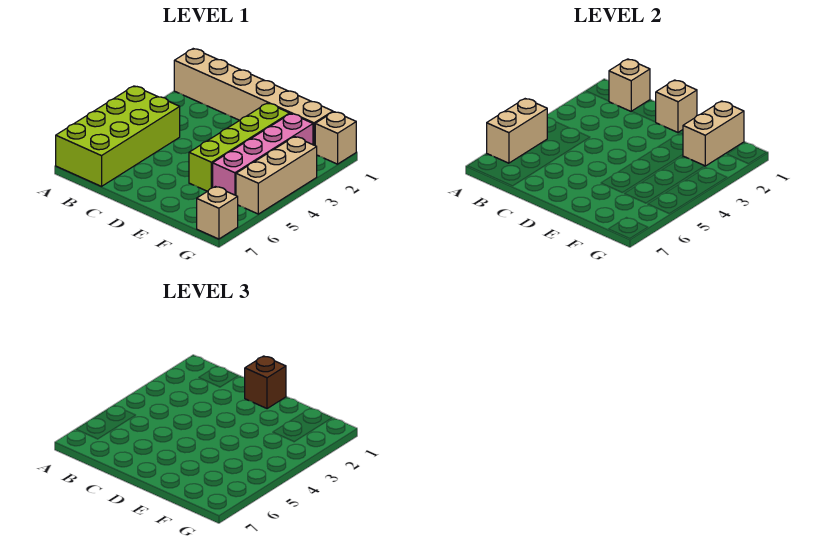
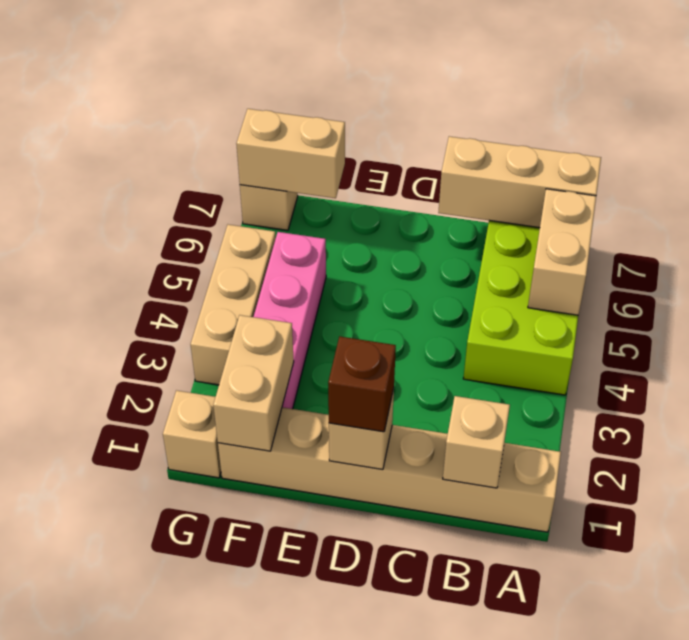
none -> tan brick A7:C7 level 2
lime brick E2:E5 level 1 -> none
none -> tan brick F7:G7 level 2

